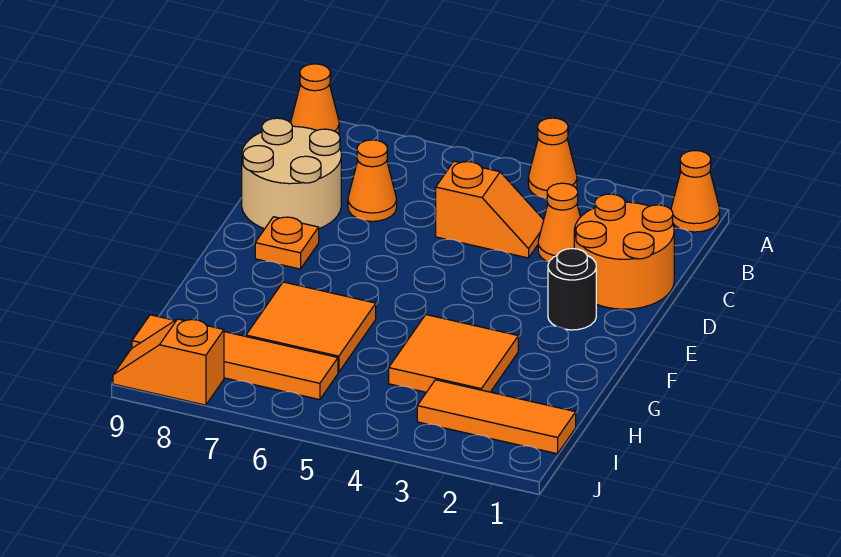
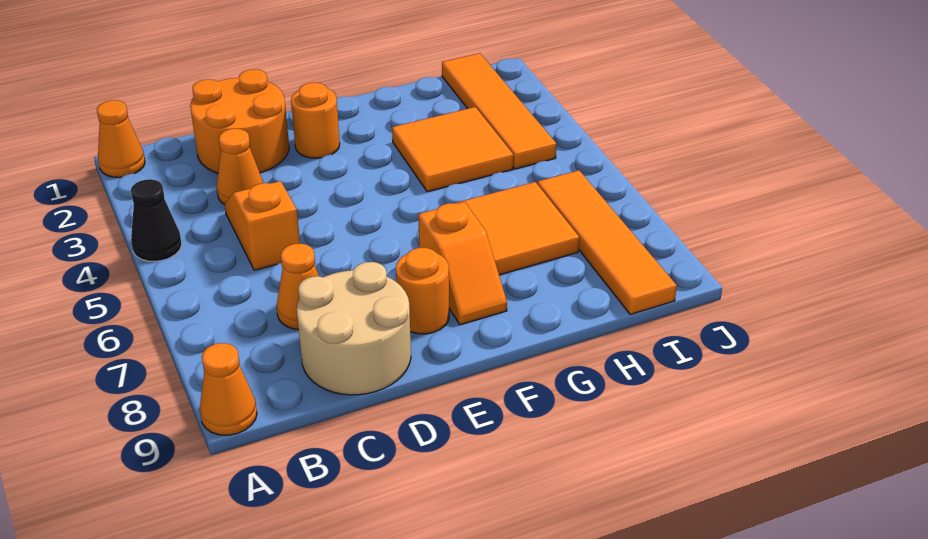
orange cone A4 level 1 -> black cone A4 level 1
black round brick E2 level 1 -> orange round brick E2 level 1
orange plate E8 level 1 -> orange round brick E8 level 1
orange tile I1:I3 level 1 -> orange tile I1:I4 level 1
orange slope J8:J9 level 1 top 8 -> orange slope F7:F8 level 1 top 7

